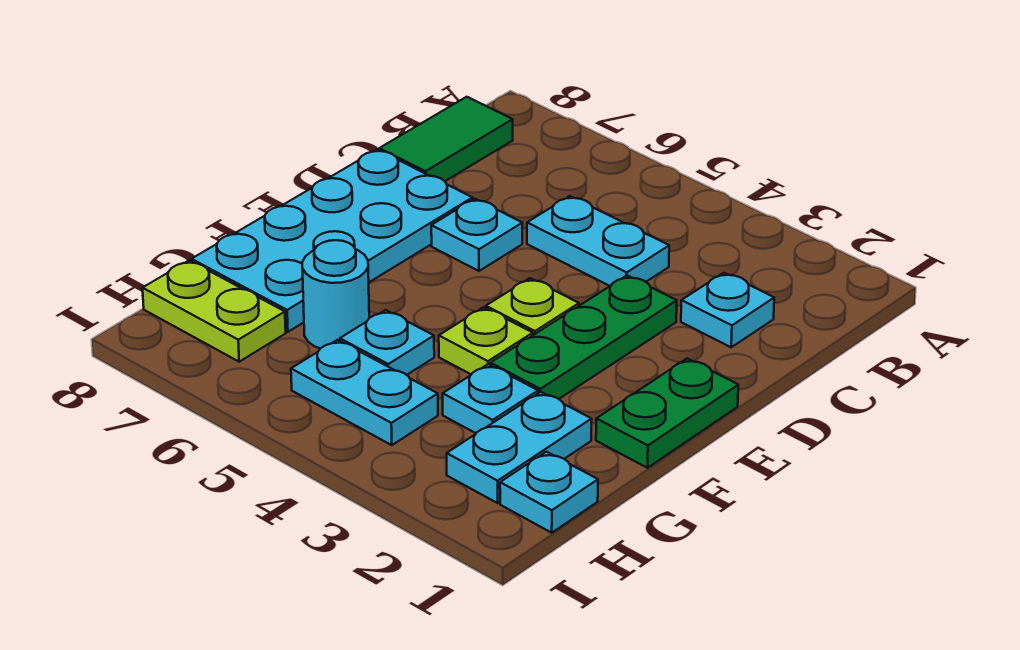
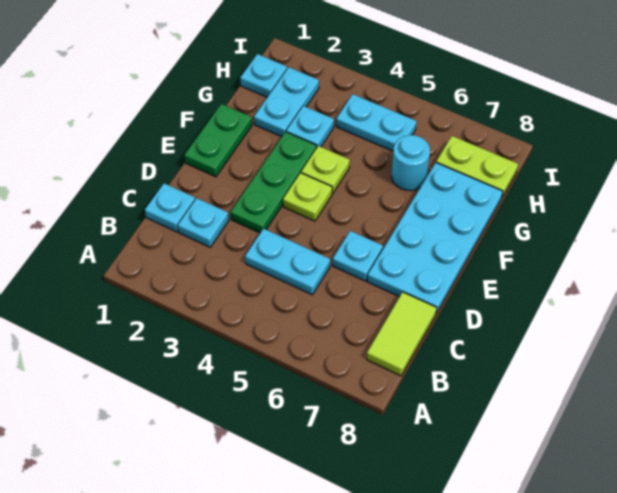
green tile B8:C8 level 1 -> lime tile B8:C8 level 1
cyan plate G5 level 1 -> cyan plate C1 level 1

